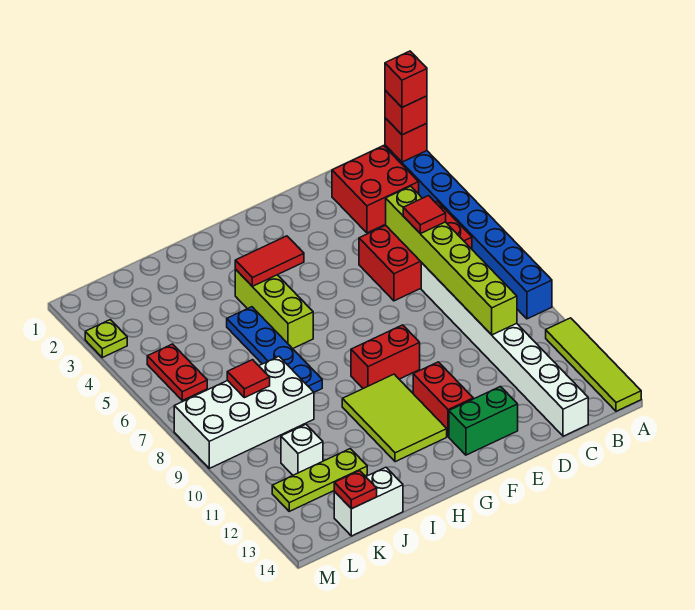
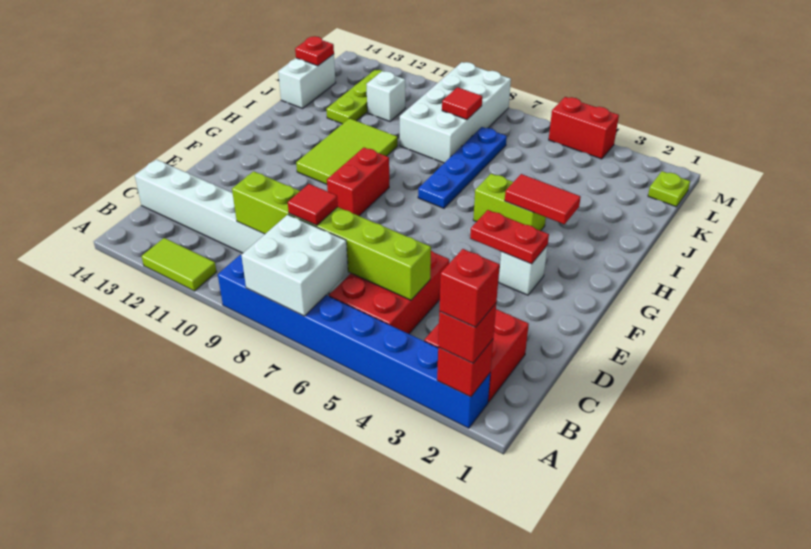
none -> white brick A7:B8 level 2
lime tile A11:A14 level 1 -> lime tile A11:A12 level 1
red tile C6 level 3 -> red tile C8 level 3
green brick E13:F13 level 1 -> none
none -> white brick F3 level 1
red brick F11:F12 level 1 -> red brick M4:M5 level 1
red tile G4:H4 level 2 -> red tile H3:H4 level 2
lime tile G10:H12 level 1 -> lime tile G10:I11 level 1
lime brick H4:H6 level 1 -> lime brick H4:H5 level 1
blue plate I5:I8 level 1 -> blue plate H7:K7 level 1
red plate L5:L6 level 1 -> red plate F3:F4 level 2
lime plate M3 level 1 -> lime plate L1 level 1

